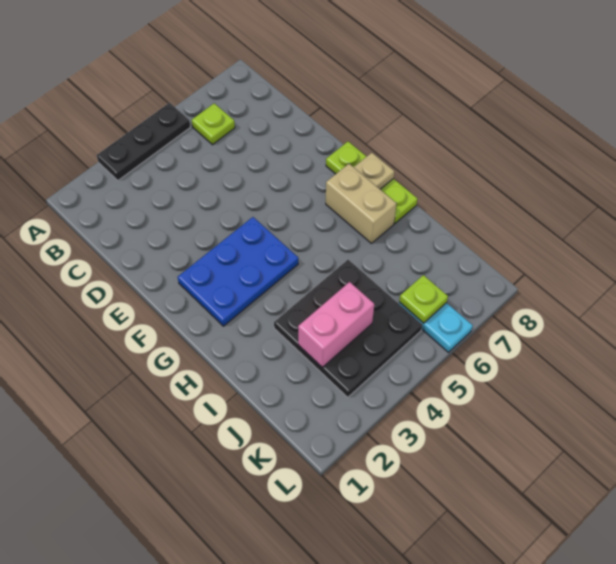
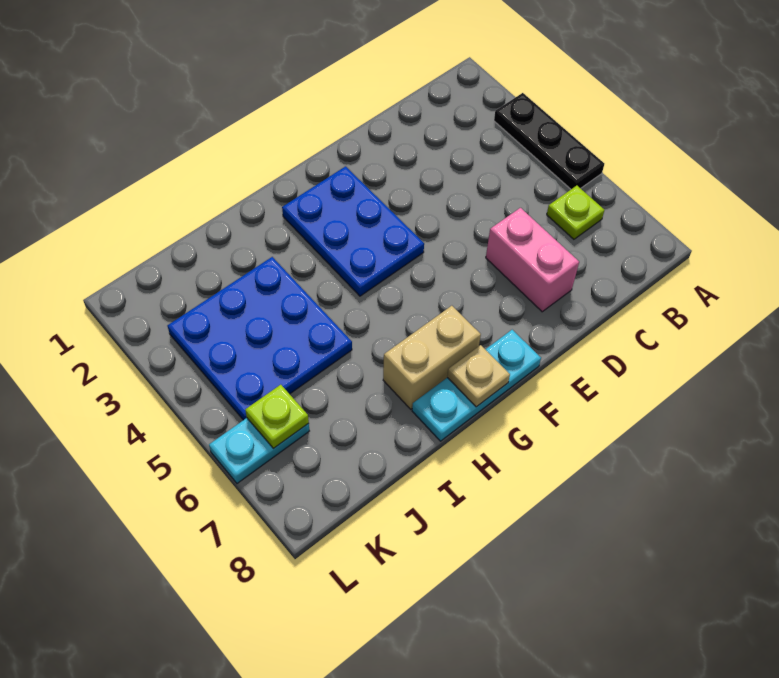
lime plate F8:H8 level 1 -> cyan plate F8:H8 level 1
black plate I3:K5 level 1 -> blue plate I3:K5 level 1
pink brick J3:J4 level 2 -> pink brick D6:D7 level 1

